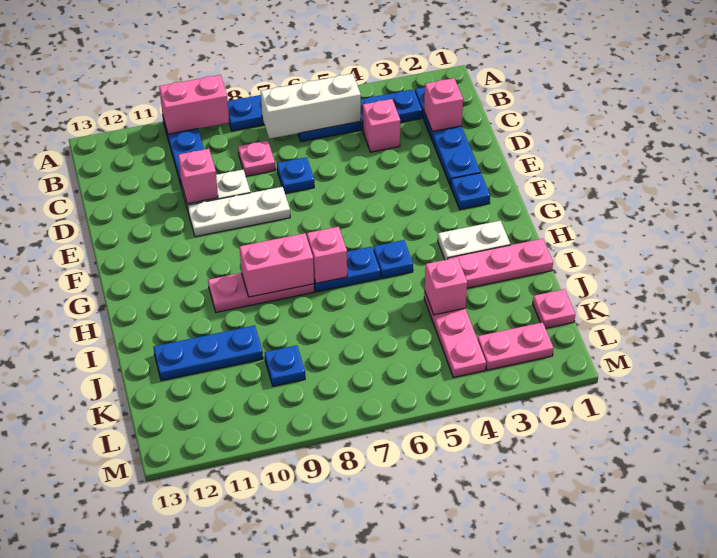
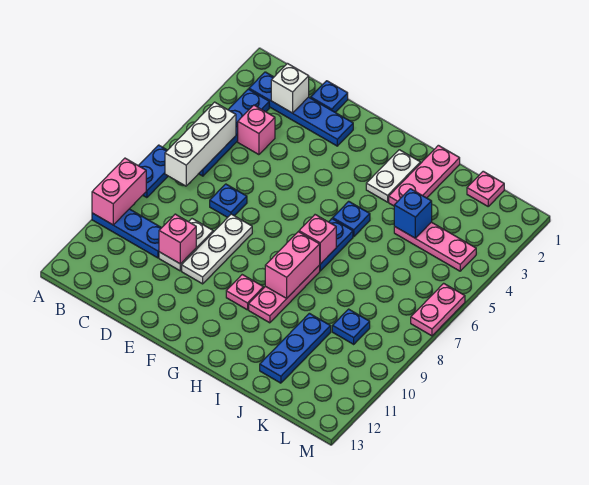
pink brick C2 level 2 -> white brick C2 level 2
pink plate C8 level 1 -> pink plate G10 level 1
blue plate F2 level 1 -> blue plate D1 level 1
pink brick J4 level 2 -> blue brick J4 level 2
pink plate L2:L3 level 1 -> pink plate M6:M7 level 1

